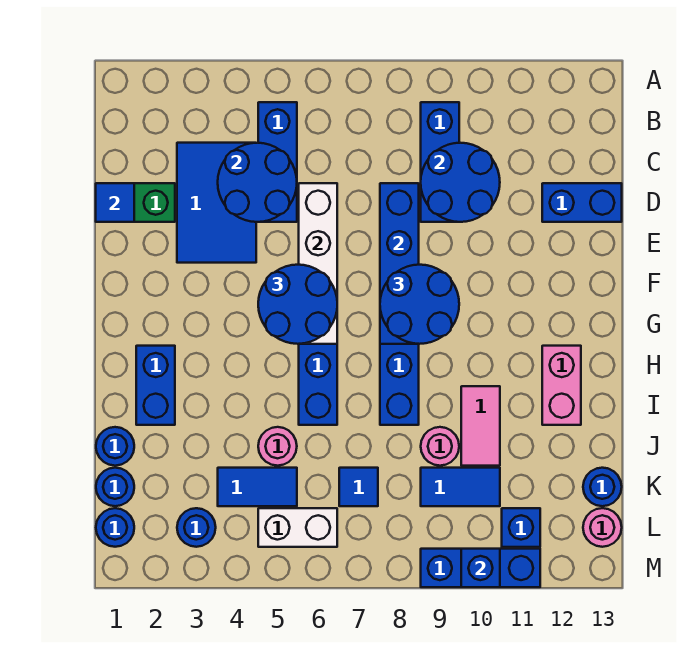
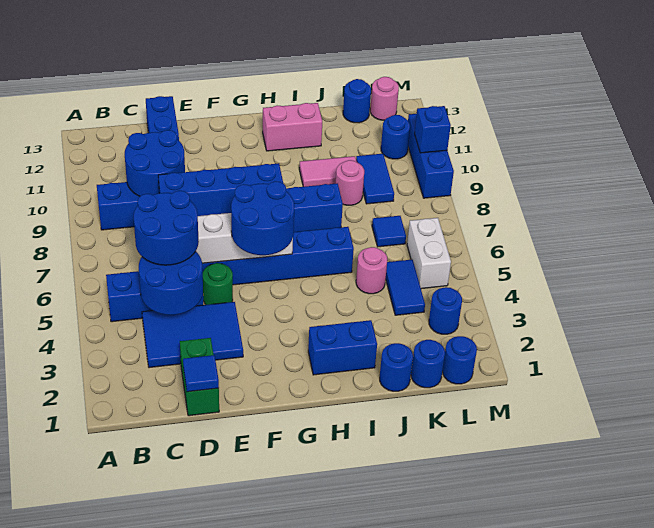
none -> green round brick E5 level 1
blue round brick F8:G9 level 3 -> blue round brick C5:D6 level 3
blue brick L11 level 1 -> blue round brick L11 level 1

